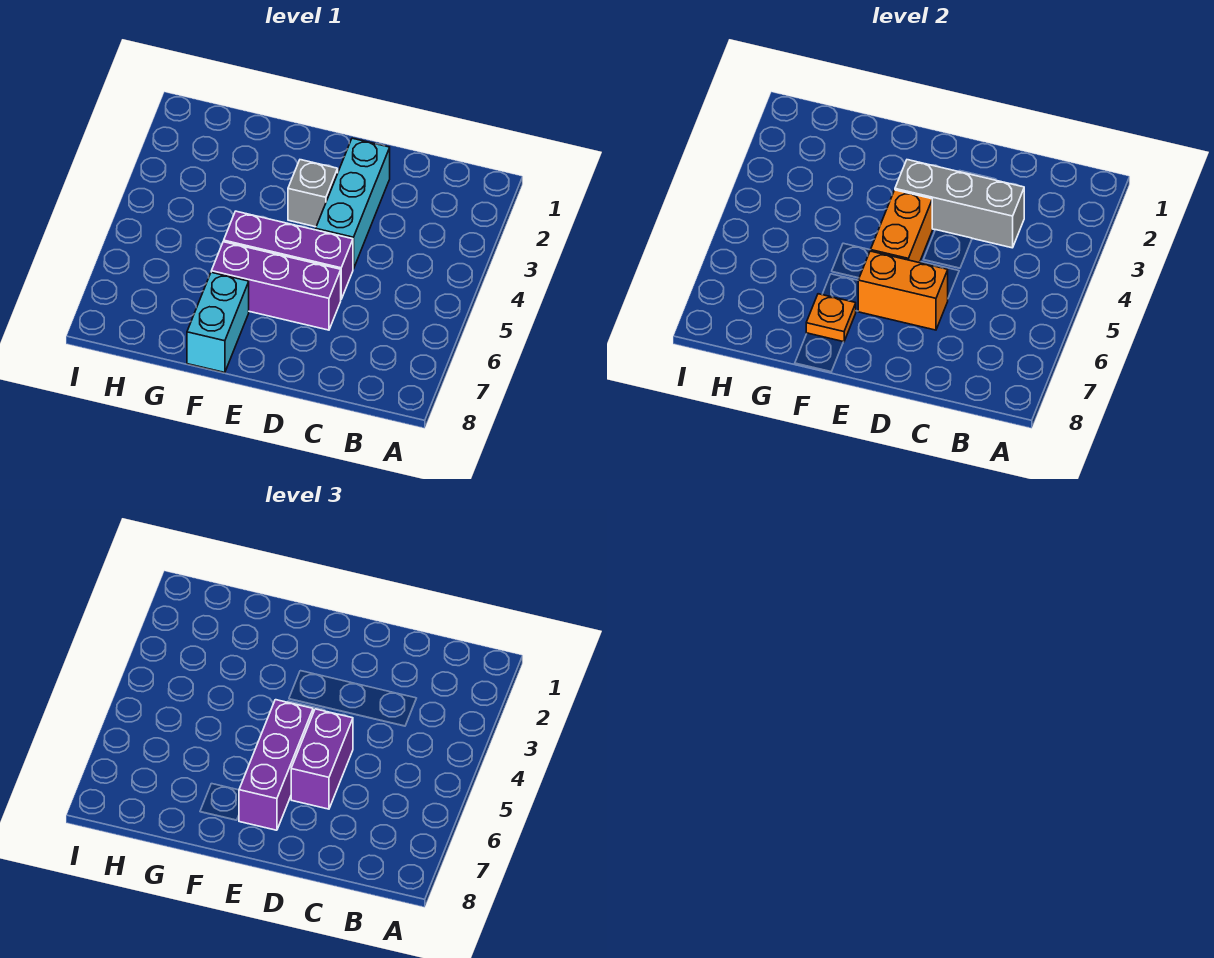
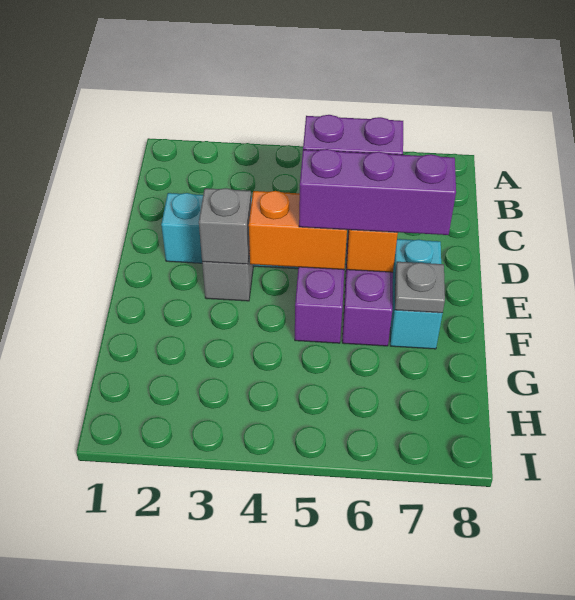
grey brick C3:E3 level 2 -> grey brick E3 level 2
cyan brick F7:F8 level 1 -> cyan brick E7:F7 level 1
orange plate F7 level 2 -> grey plate F7 level 2

